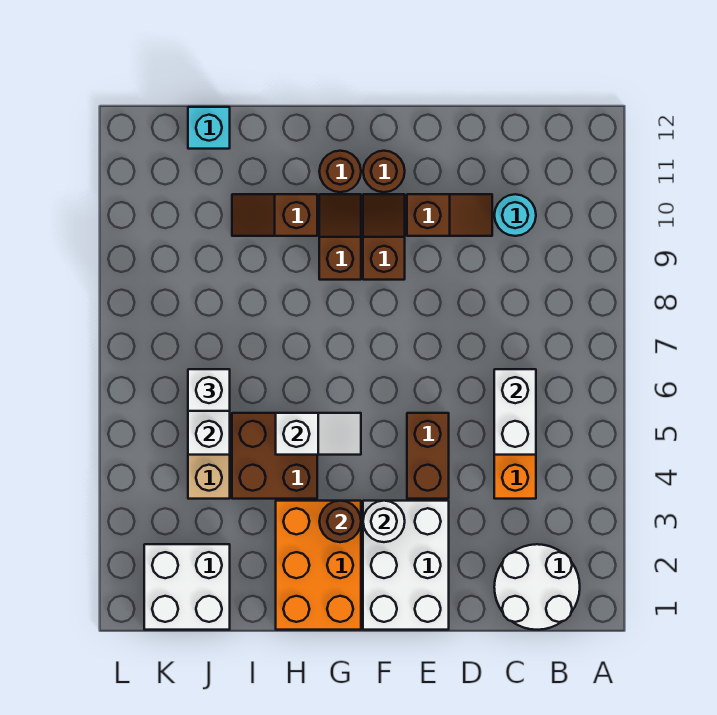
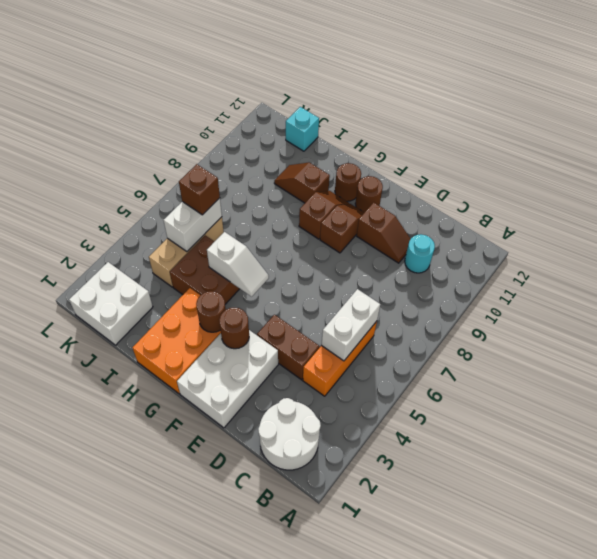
brown brick E4:E5 level 1 -> brown brick D4:E4 level 1
white round brick F3 level 2 -> brown round brick F3 level 2
white brick J6 level 3 -> brown brick J6 level 3

